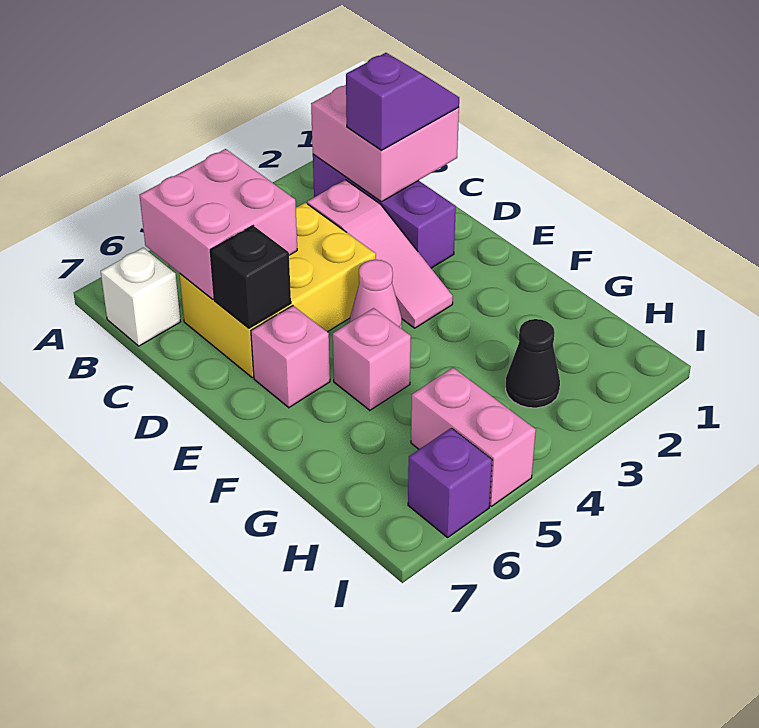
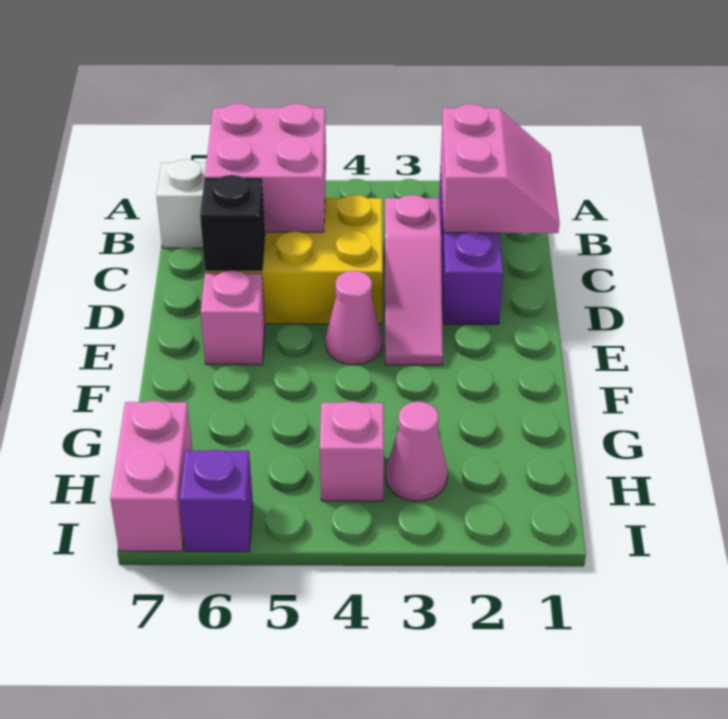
pink brick B1:C2 level 2 -> pink slope B1:C2 level 2 top 2
purple slope C1:C2 level 3 top 2 -> none
pink brick F5 level 1 -> pink brick H4 level 1
black cone H3 level 1 -> pink cone H3 level 1
pink brick H5:I5 level 1 -> pink brick H7:I7 level 1

